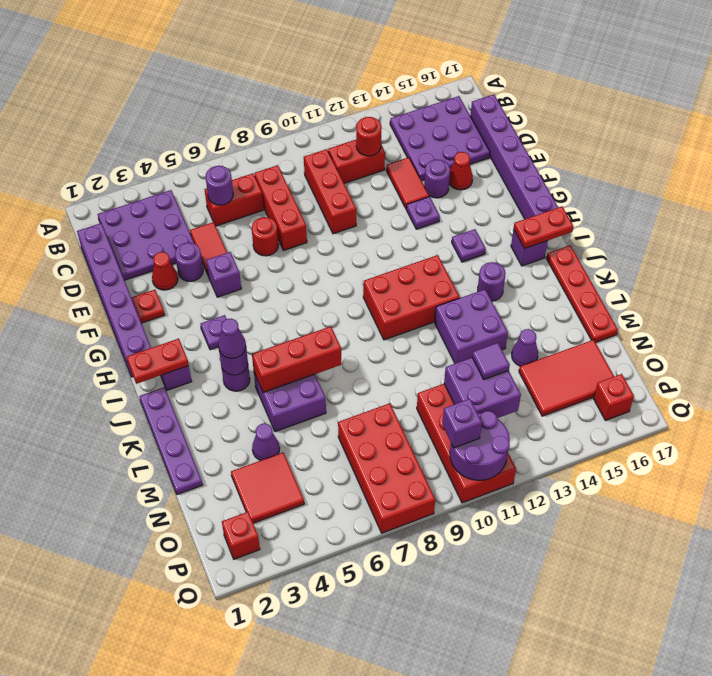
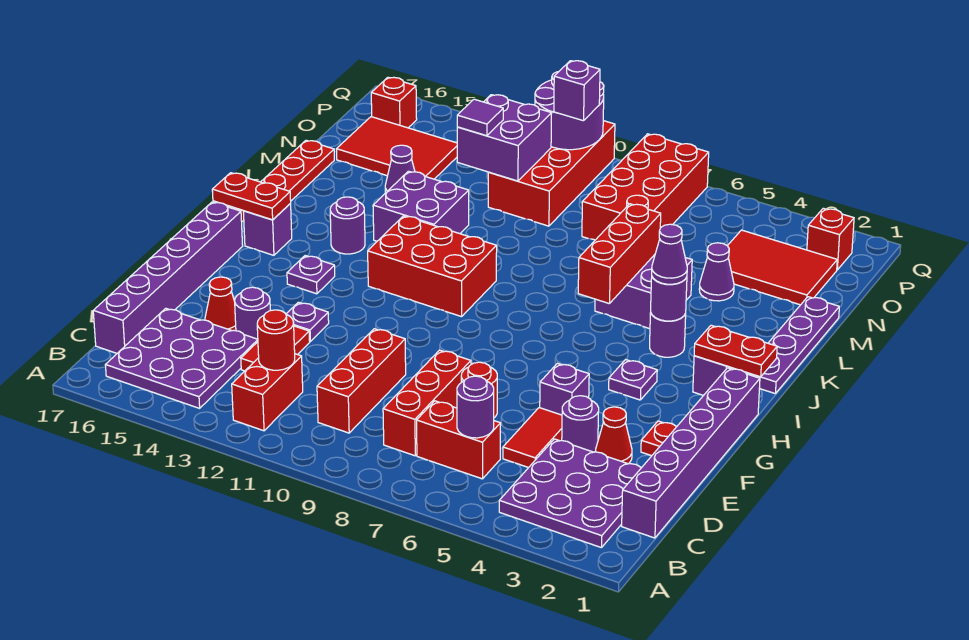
red brick C11:C12 level 1 -> red brick B12:C12 level 1
red brick K5:K7 level 2 -> red brick J6:L6 level 2
red tile N3:O4 level 1 -> red tile N2:O4 level 1

